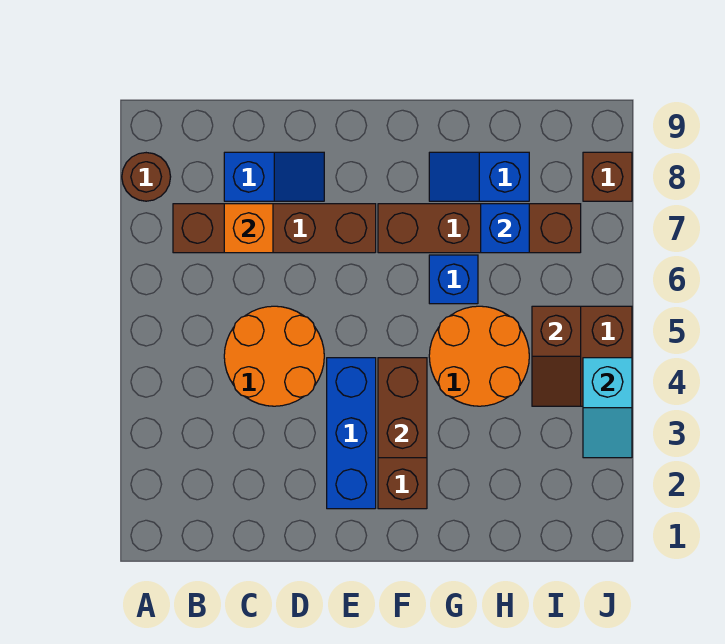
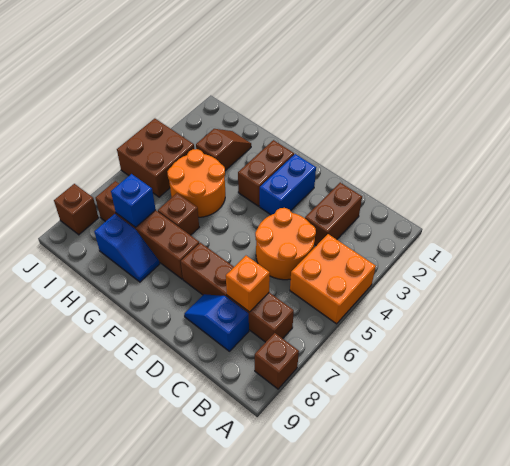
none -> orange brick A4:B5 level 1
brown round brick A8 level 1 -> brown brick A8 level 1
blue brick E2:E4 level 1 -> blue brick E2:E3 level 1
brown brick F3:F4 level 2 -> brown brick C2:C3 level 1
blue brick G6 level 1 -> brown brick G6 level 1
brown slope I4:I5 level 2 top 5 -> brown slope H2:H3 level 1 top 3
cyan slope J3:J4 level 2 top 4 -> none

